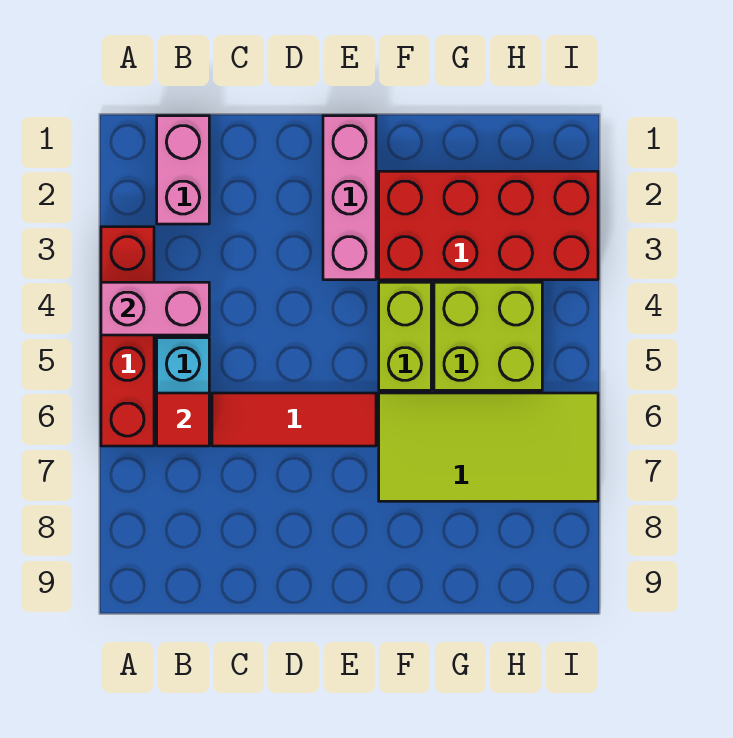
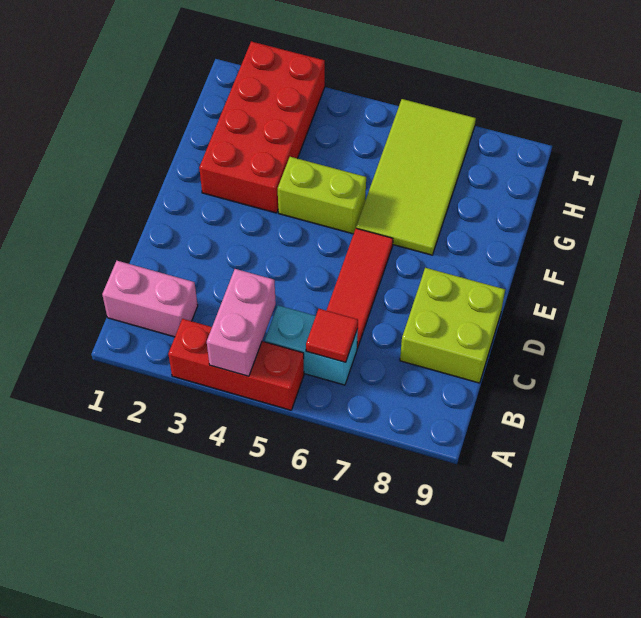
red brick A3:A6 level 1 -> red brick A3:A5 level 1
pink brick E1:E3 level 1 -> none
lime brick G4:H5 level 1 -> lime brick C8:D9 level 1

